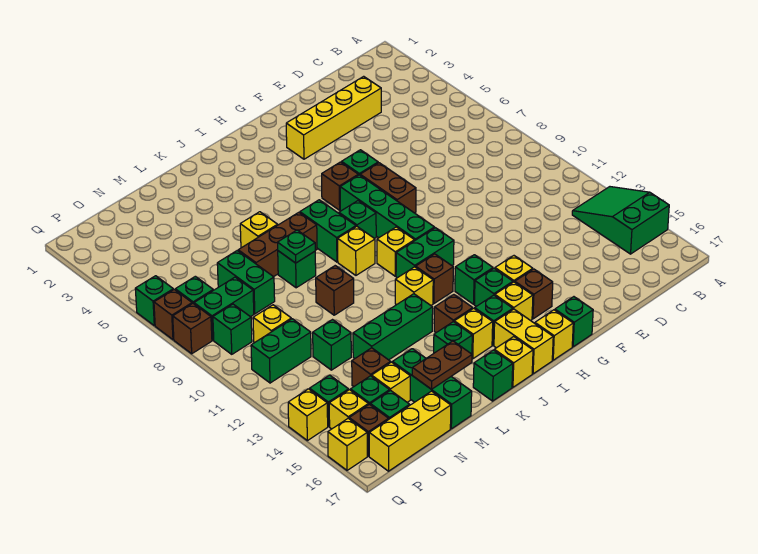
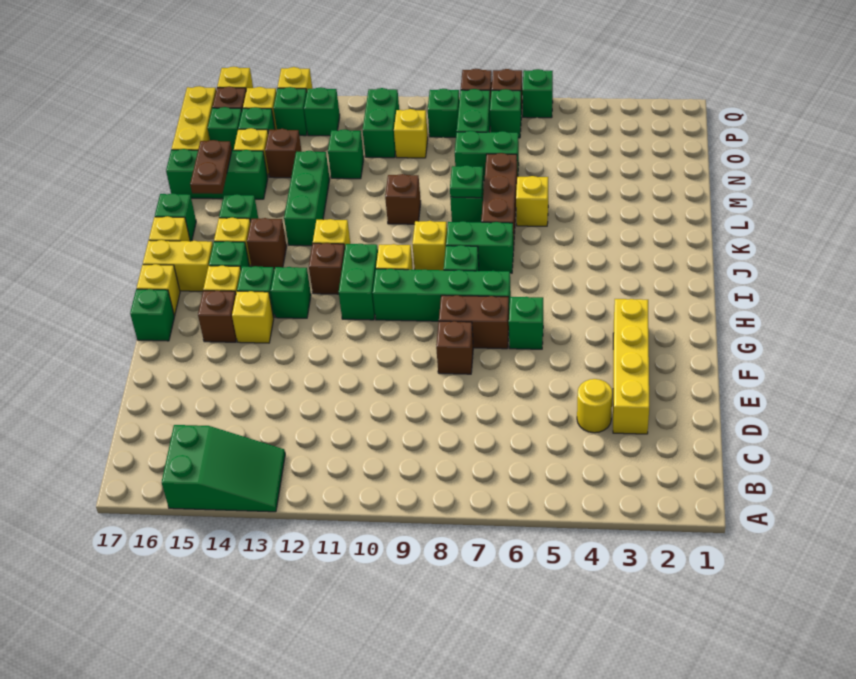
none -> yellow round brick D4 level 1
brown brick H6 level 1 -> brown brick F8 level 1
none -> green brick P13 level 1

